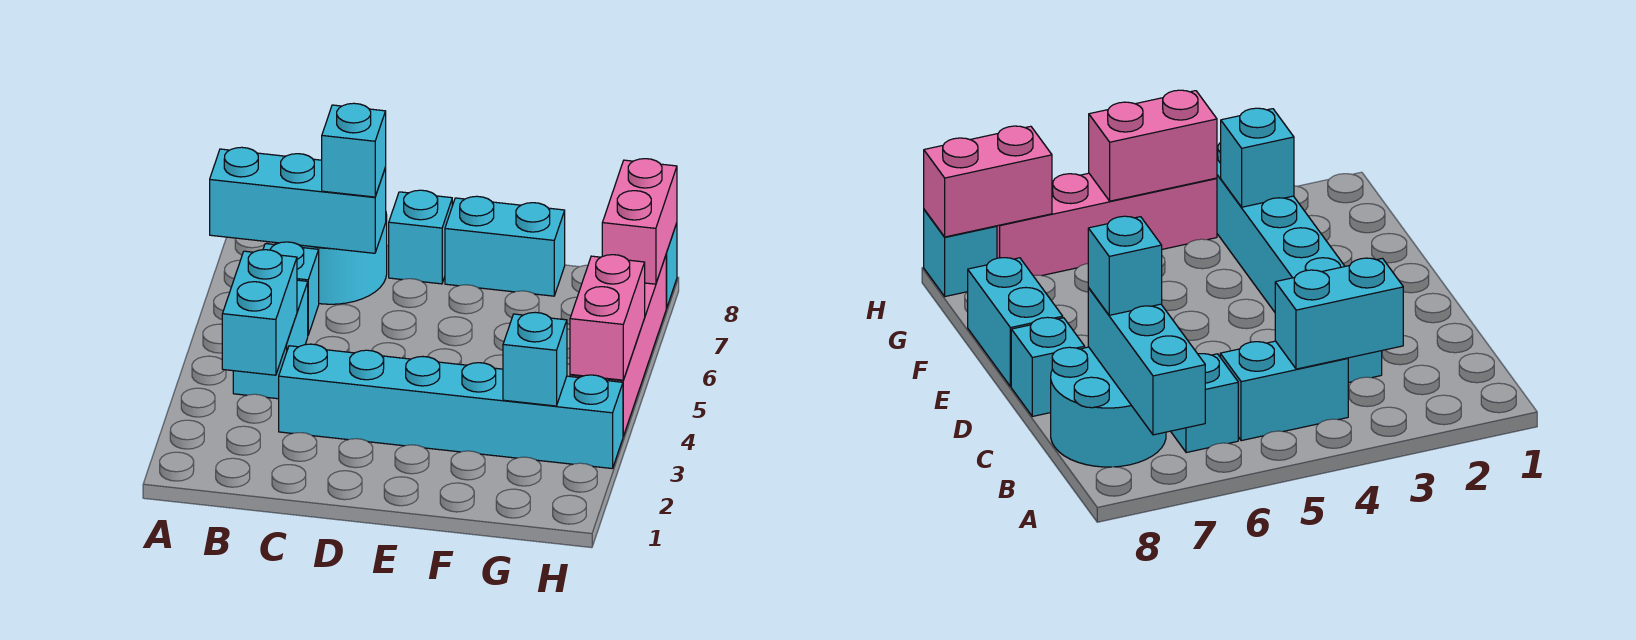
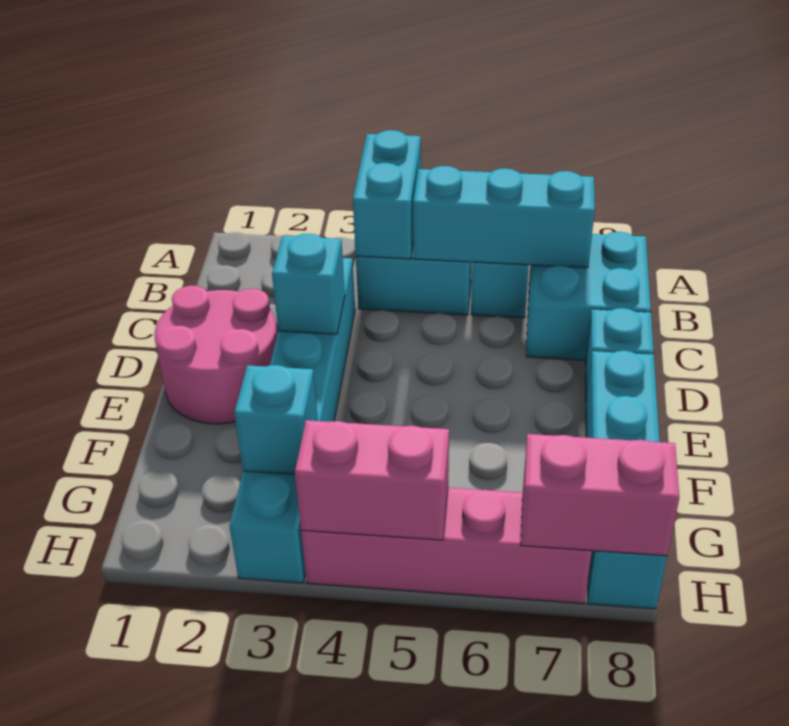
cyan brick A7:C7 level 2 -> cyan brick B5:B7 level 2
cyan brick B3:B4 level 2 -> cyan brick A4:B4 level 2
cyan round brick B7:C8 level 1 -> cyan brick B7:C8 level 1
cyan brick C7 level 3 -> cyan brick D3 level 2
none -> pink round brick D1:E2 level 1

